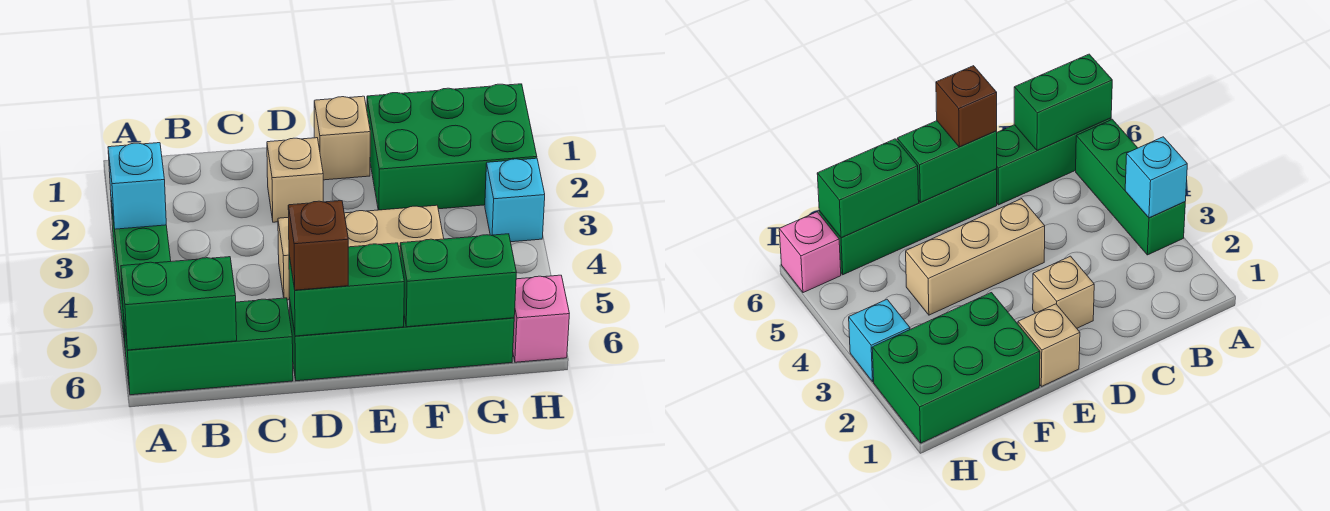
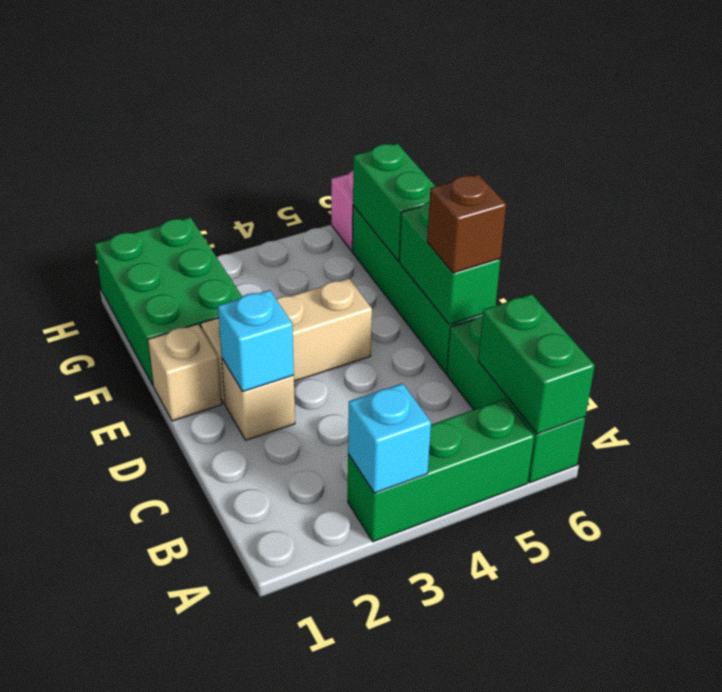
tan brick D4:F4 level 1 -> tan brick E2:E4 level 1
cyan brick H3 level 1 -> cyan brick D2 level 2

